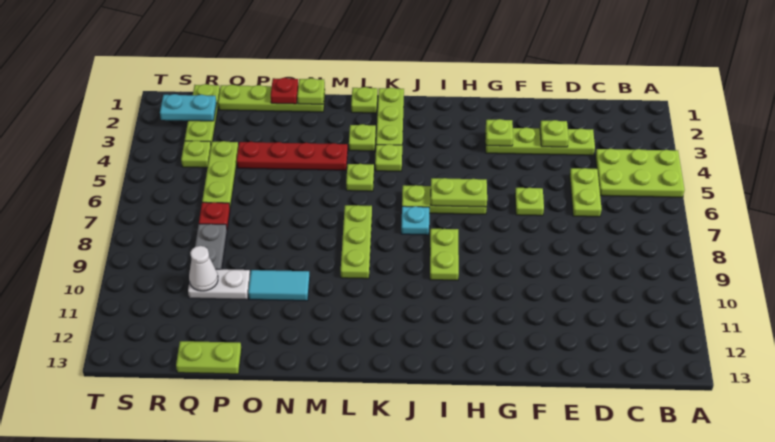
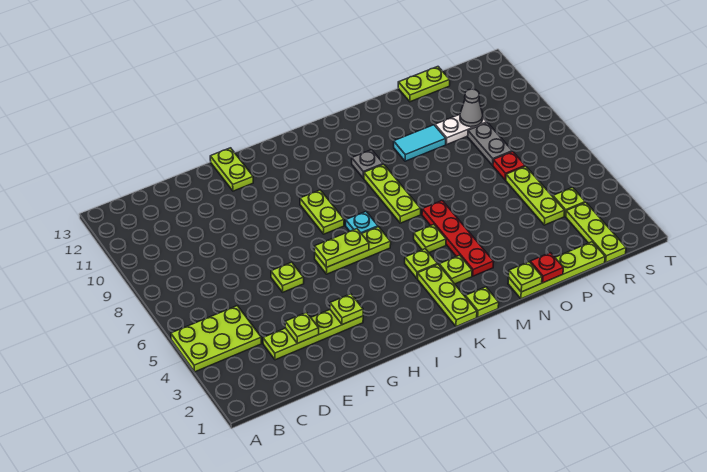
lime plate D5:D6 level 1 -> lime plate G12:G13 level 1
none -> grey plate L10 level 1
red plate M4:P4 level 1 -> red plate M3:M6 level 1
white cone Q10 level 2 -> grey cone Q10 level 2
cyan plate R2:S2 level 2 -> none

